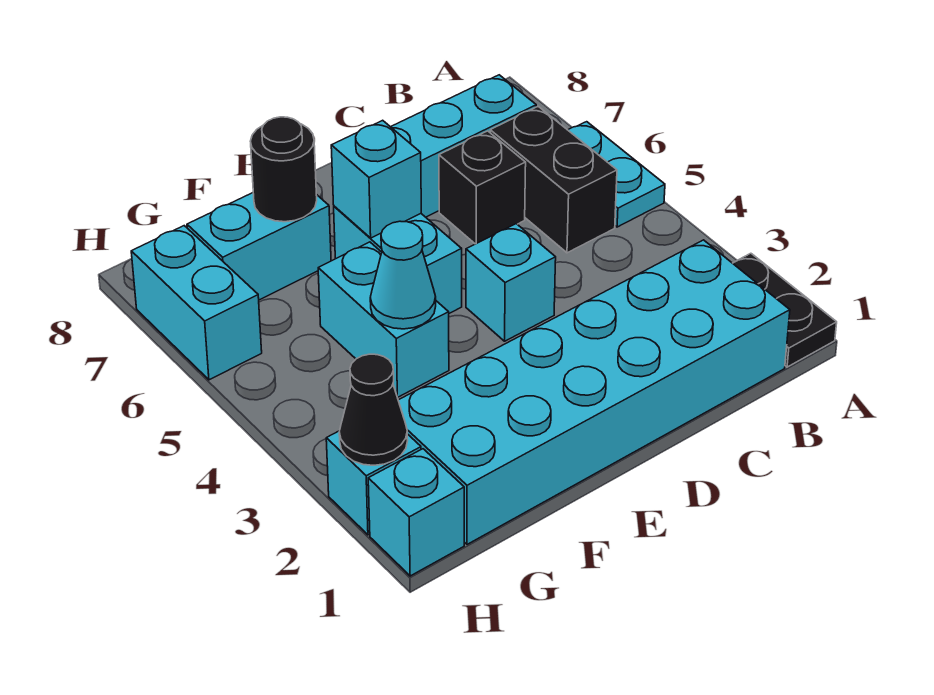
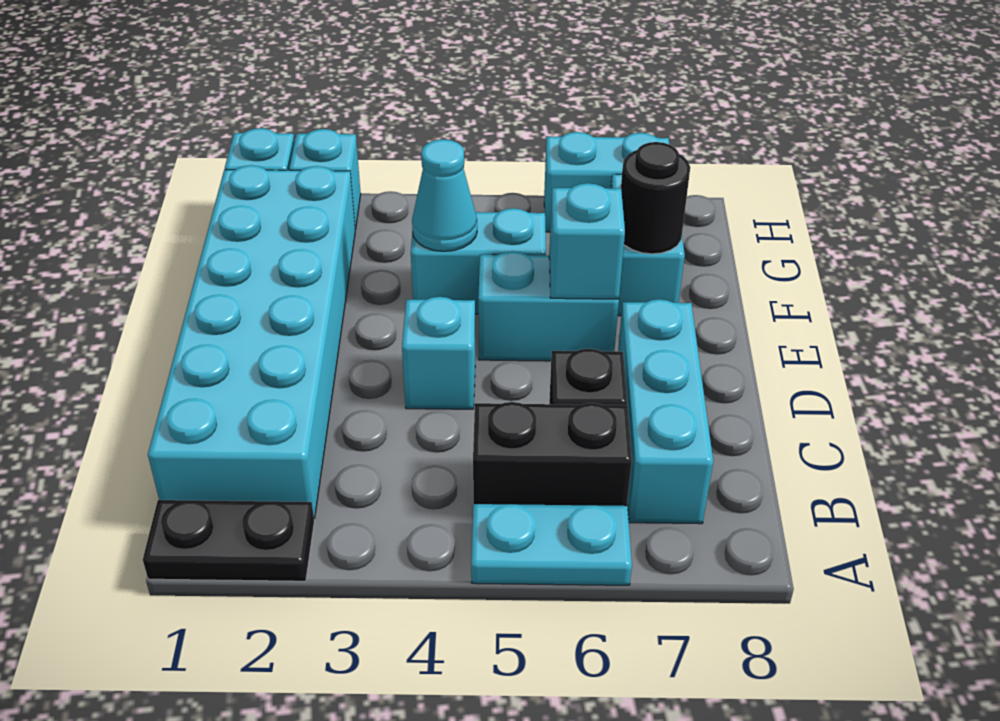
black cone H2 level 2 -> none

